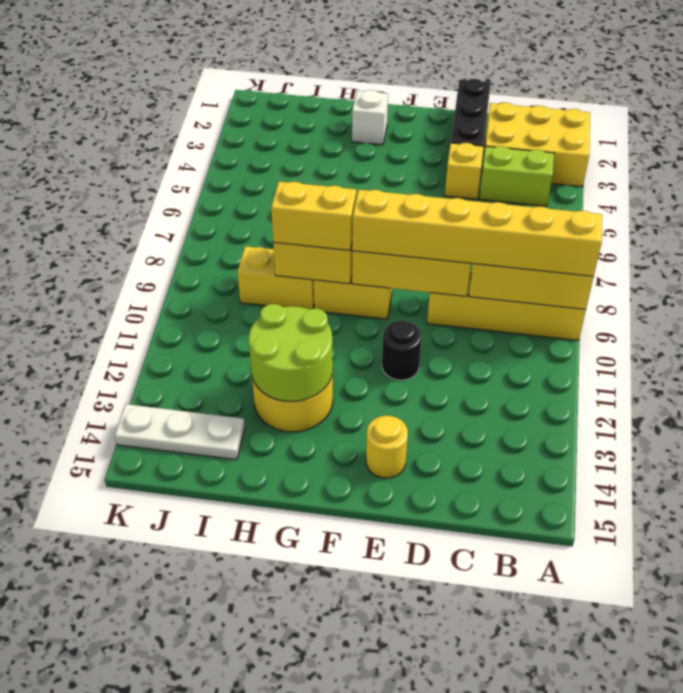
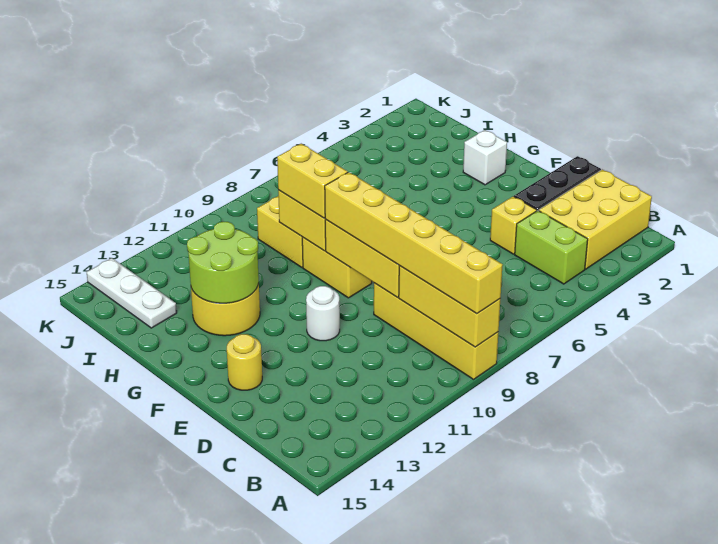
yellow brick A2:C3 level 1 -> yellow brick B1:C3 level 1
black round brick E11 level 1 -> white round brick E11 level 1

